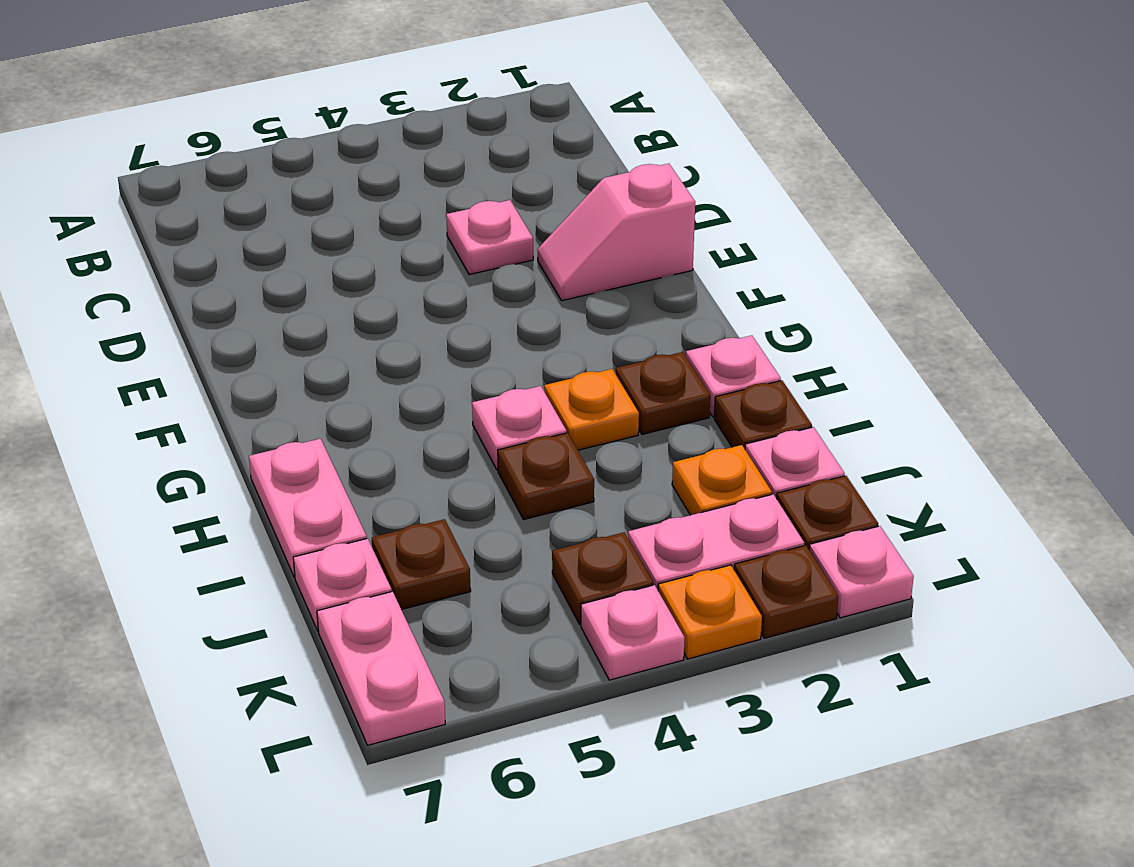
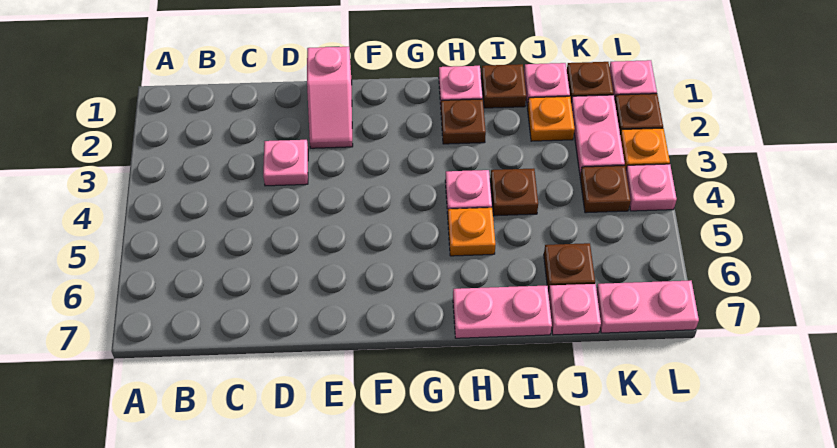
orange plate H3 level 1 -> orange plate H5 level 1

